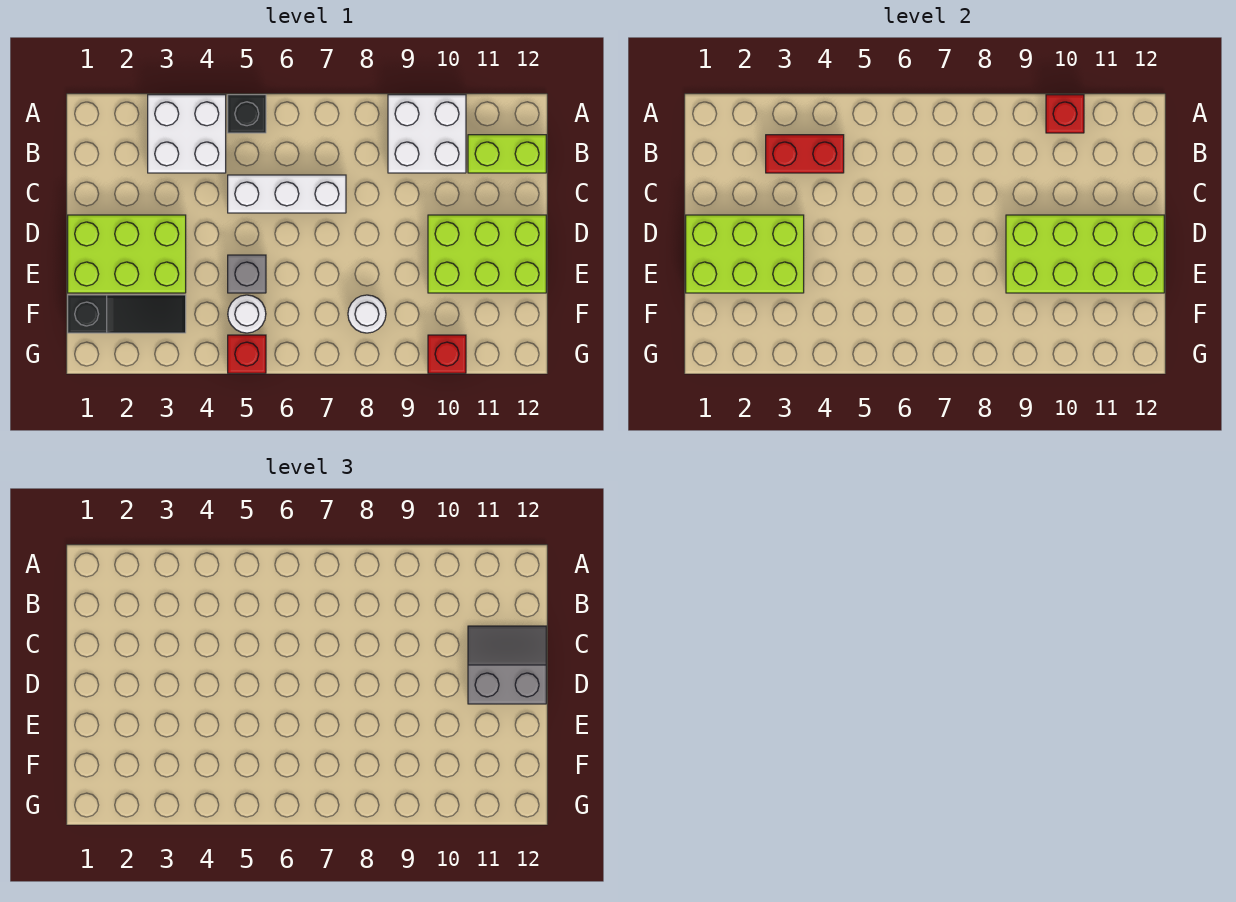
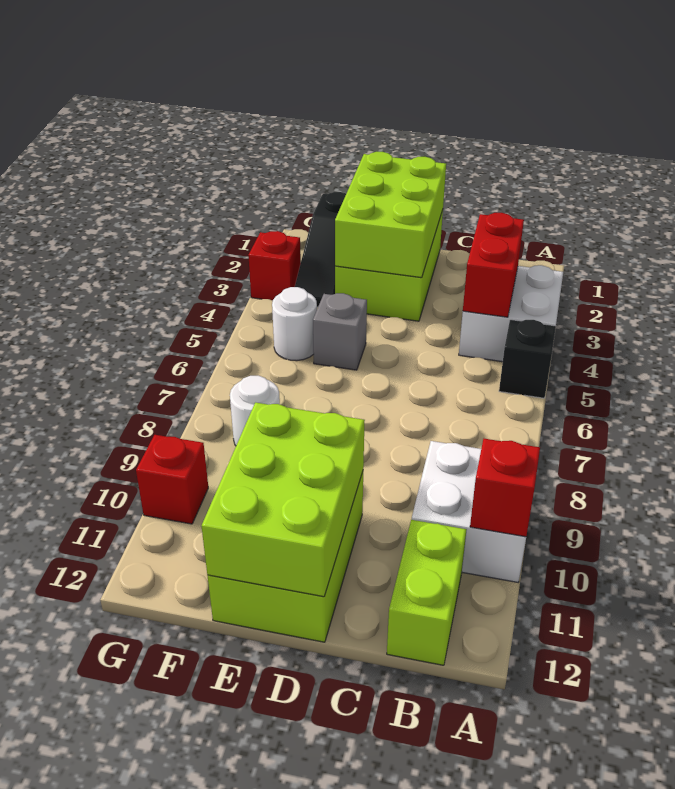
white brick C5:C7 level 1 -> none
grey slope C11:D12 level 3 top D -> none
lime brick D9:E12 level 2 -> lime brick D10:E12 level 2
red brick G5 level 1 -> red brick G3 level 1

